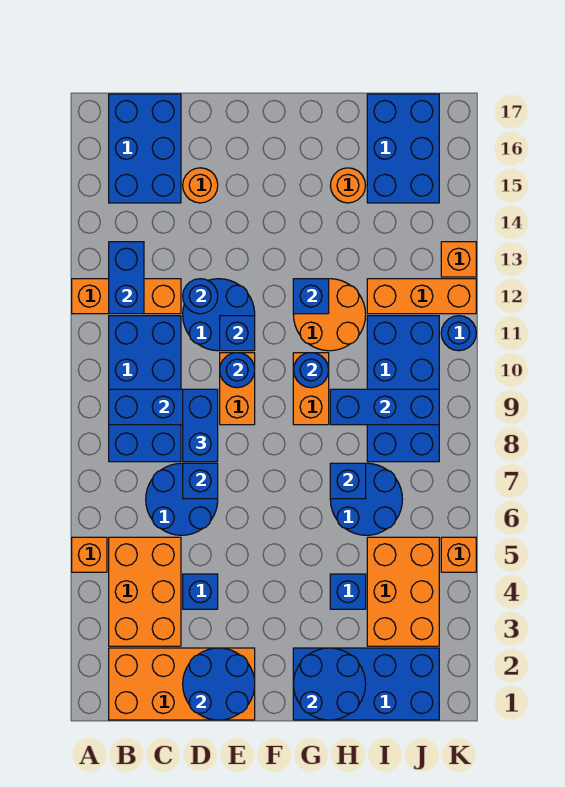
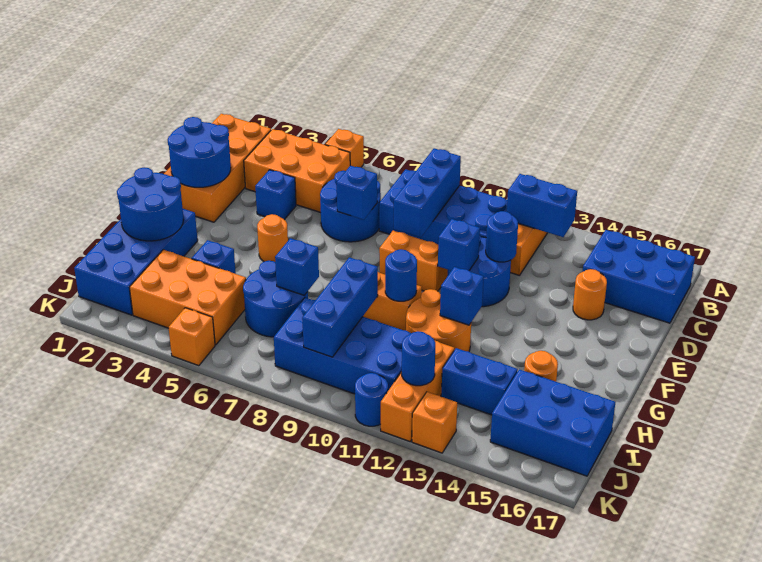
blue brick D8:D9 level 3 -> blue brick I13:I14 level 1
blue round brick E10 level 2 -> blue round brick J12 level 2
none -> orange round brick F5 level 1

